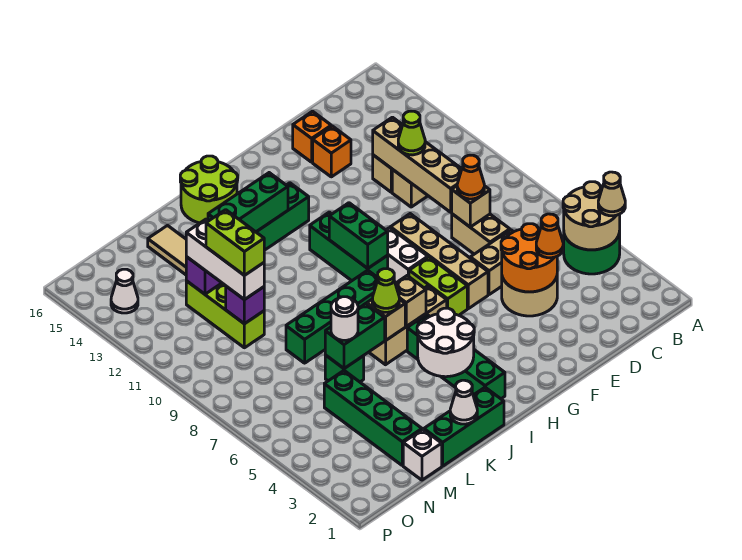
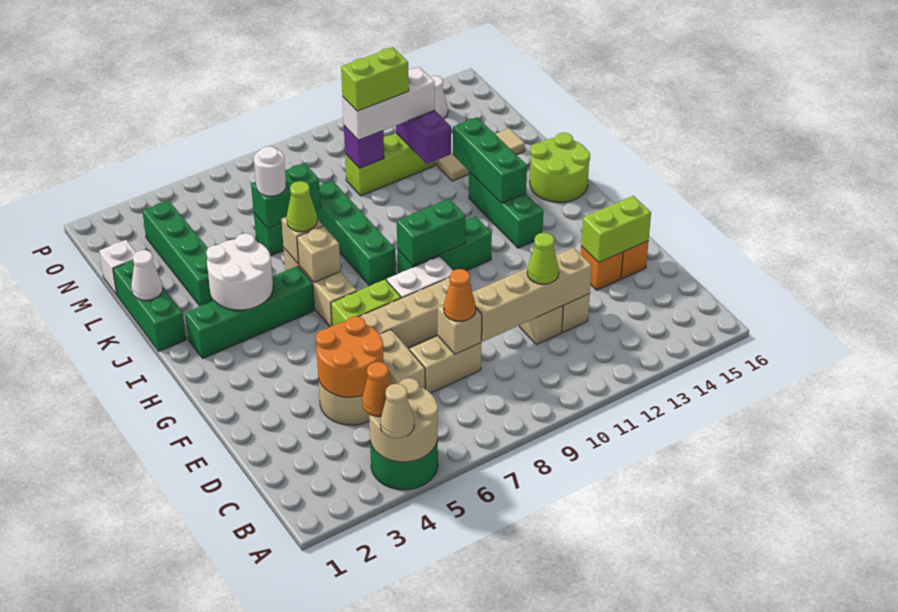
orange cone D4 level 3 -> orange cone B4 level 3
none -> lime brick E14:E15 level 2
green brick K6:L6 level 2 -> green brick L6:L7 level 2
green brick M2:M5 level 1 -> green brick K3:N3 level 1

